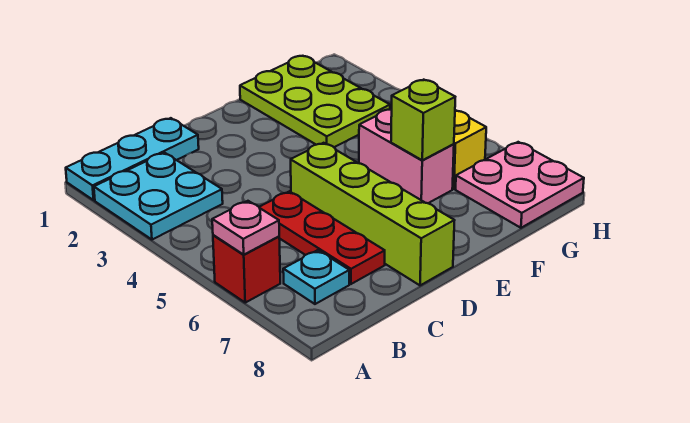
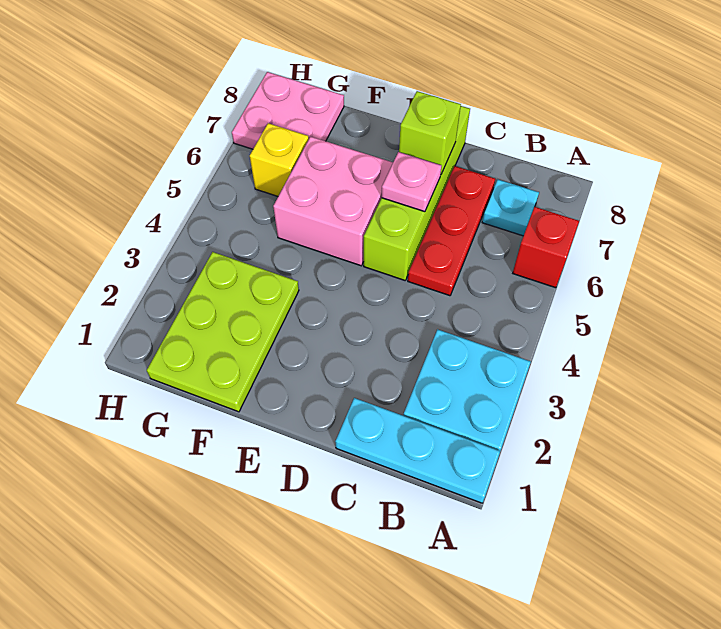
pink plate A6 level 2 -> pink plate D6 level 2
pink brick F5:F6 level 1 -> pink brick E5:F6 level 1
lime brick F6 level 2 -> lime brick D7 level 2

